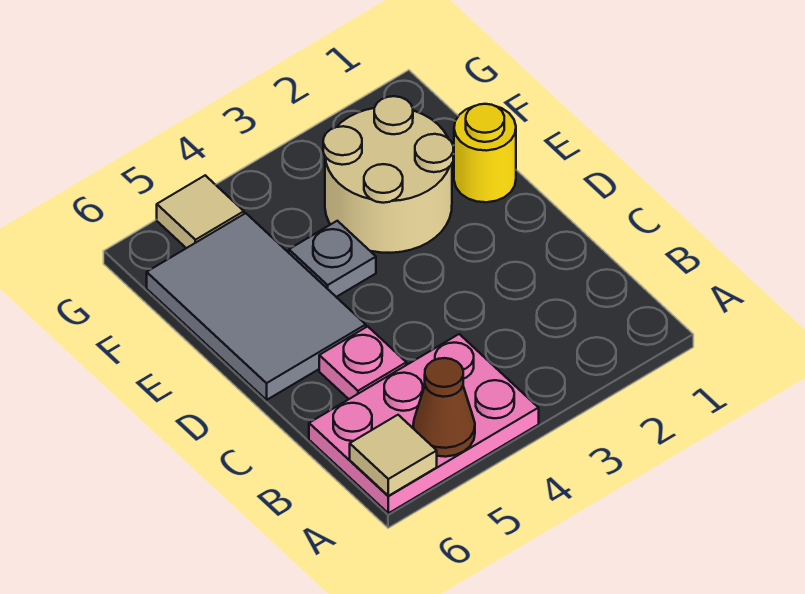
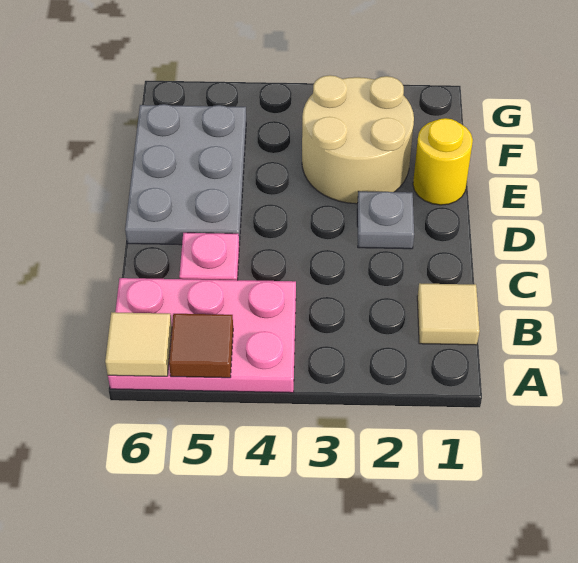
brown cone A5 level 2 -> brown tile A5 level 2
grey tile D5:F6 level 1 -> grey plate D5:F6 level 1
grey plate E4 level 1 -> grey plate D2 level 1
tan tile G5 level 1 -> tan tile B1 level 1

